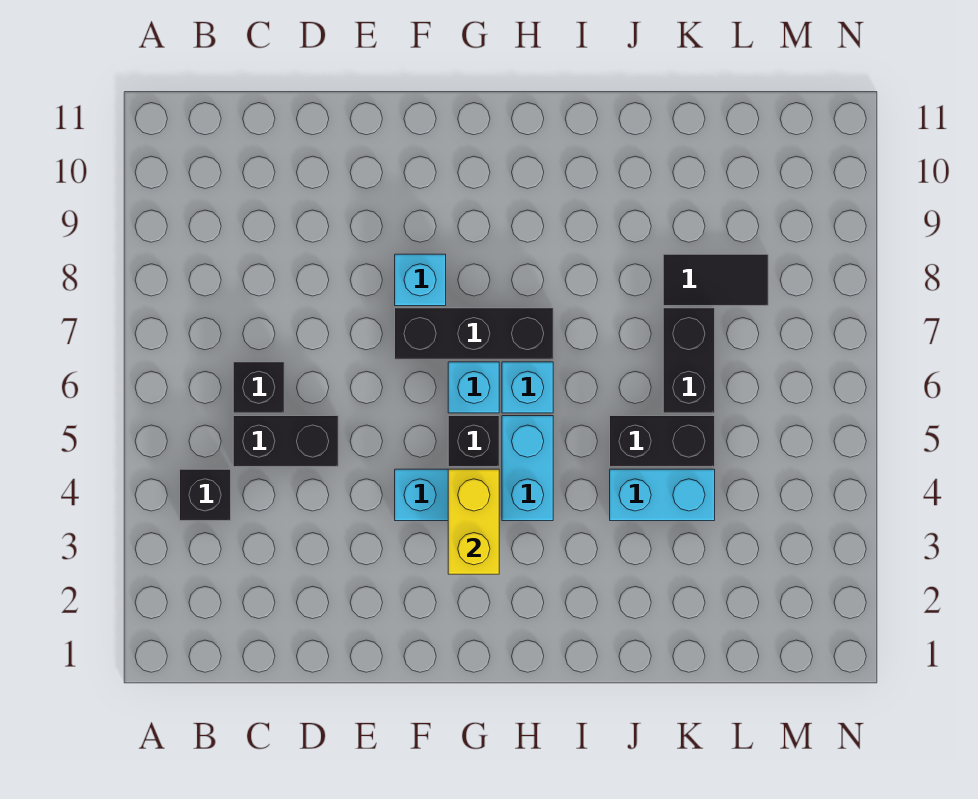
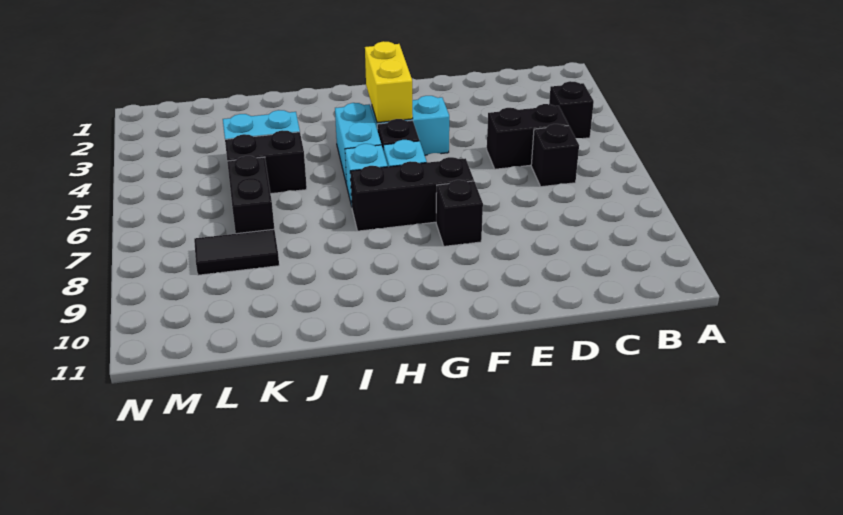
cyan brick F8 level 1 -> black brick F8 level 1

